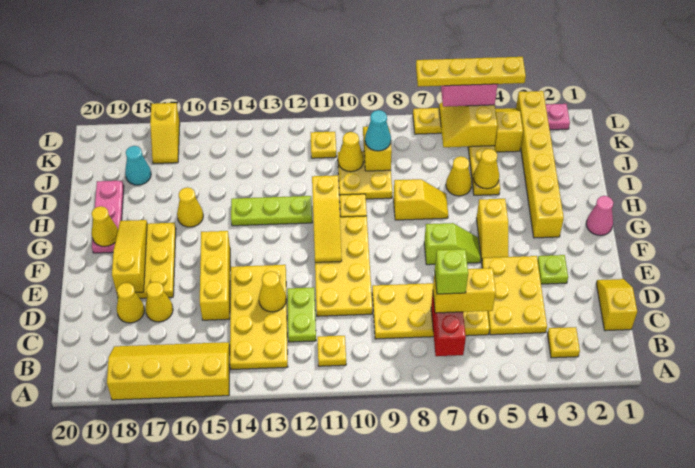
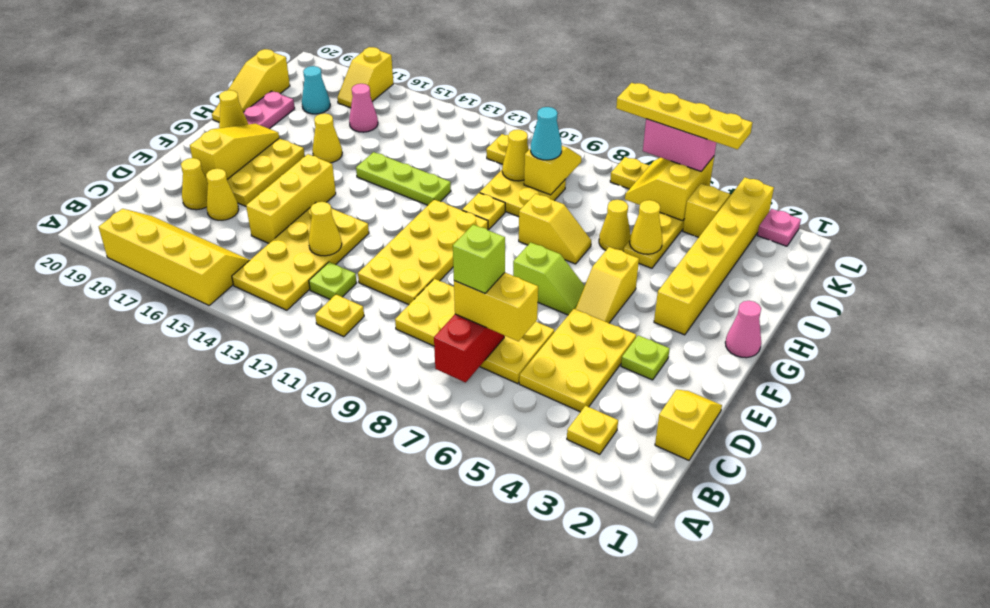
lime plate C12:D12 level 1 -> lime plate C12 level 1
yellow slope F11:H11 level 2 top H -> yellow slope H20:J20 level 1 top J
none -> pink cone J16 level 1

